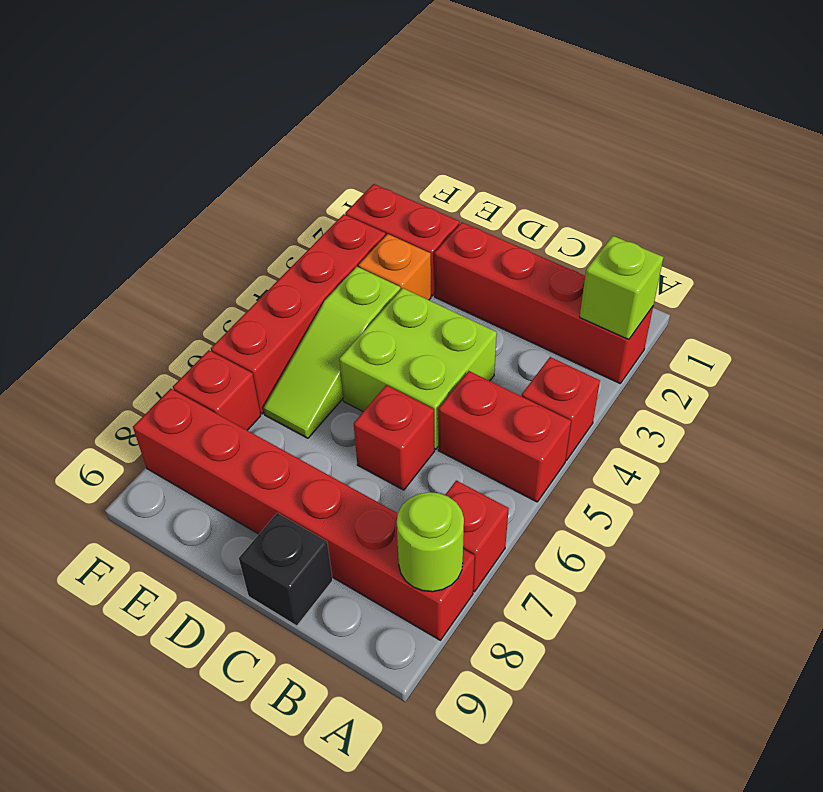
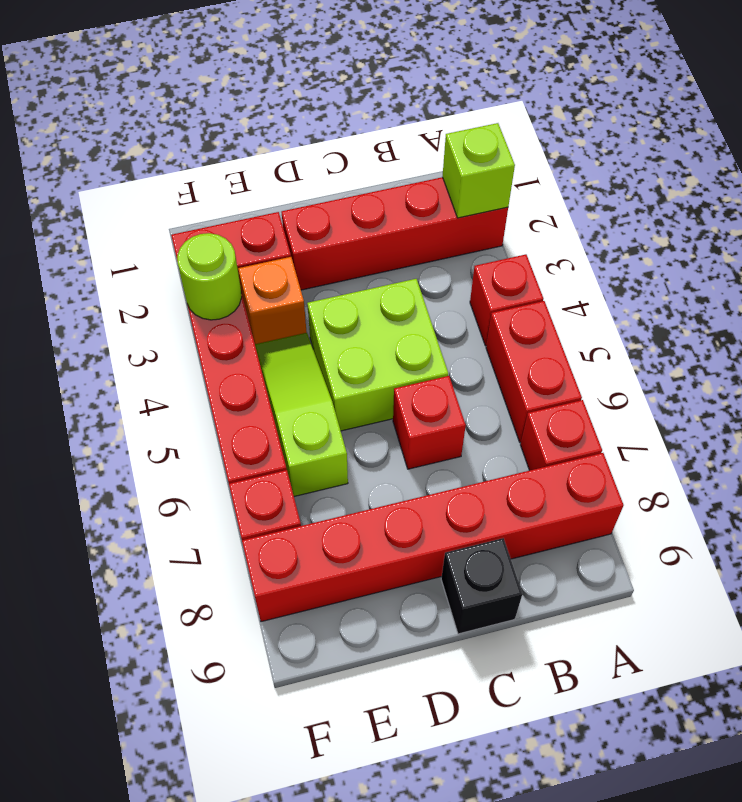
red brick A5:B5 level 1 -> red brick A5:A6 level 1
lime round brick A8 level 2 -> lime round brick F3 level 2
lime slope E4:E6 level 1 top 4 -> lime slope E4:E6 level 1 top 6

